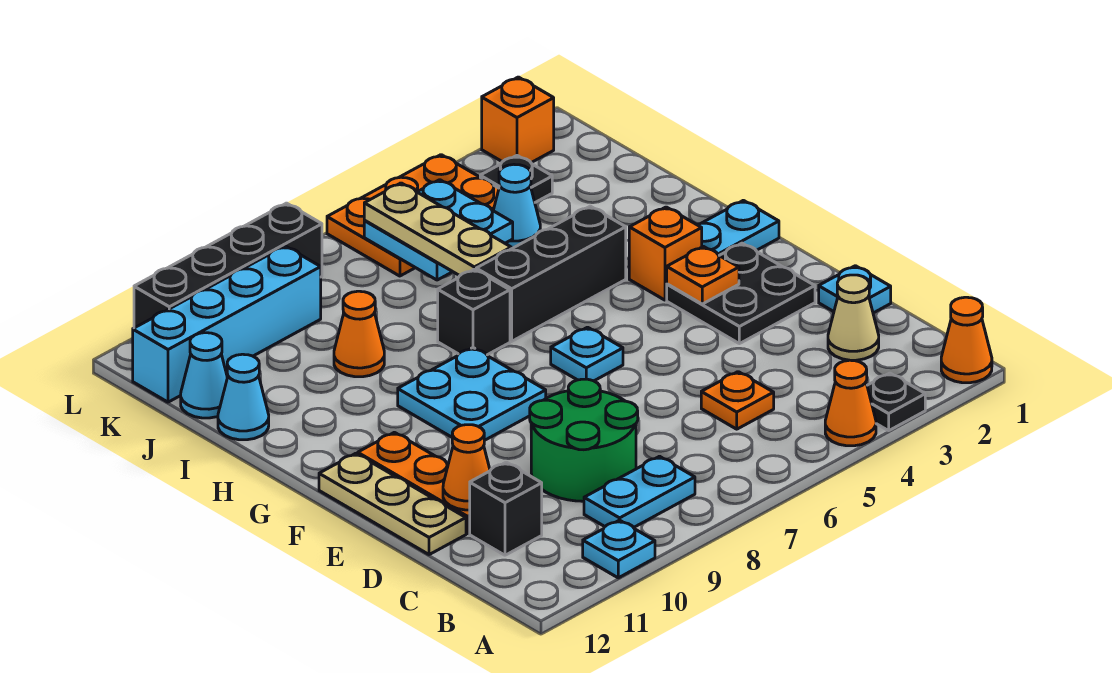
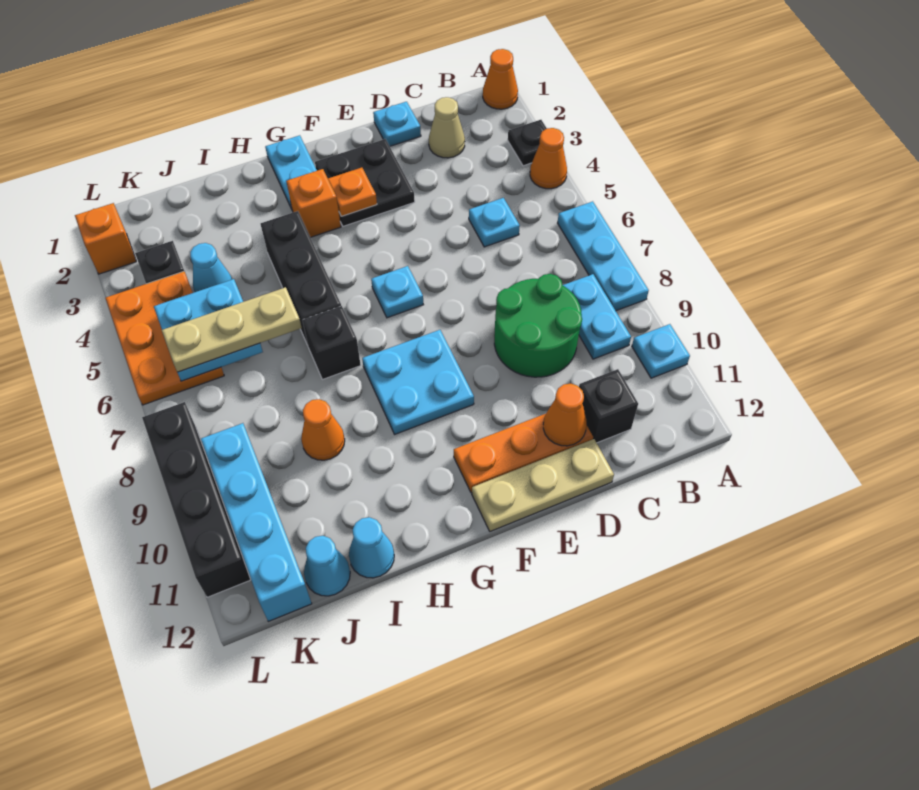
none -> cyan plate A6:A8 level 1
orange plate C5 level 1 -> cyan plate C5 level 1

